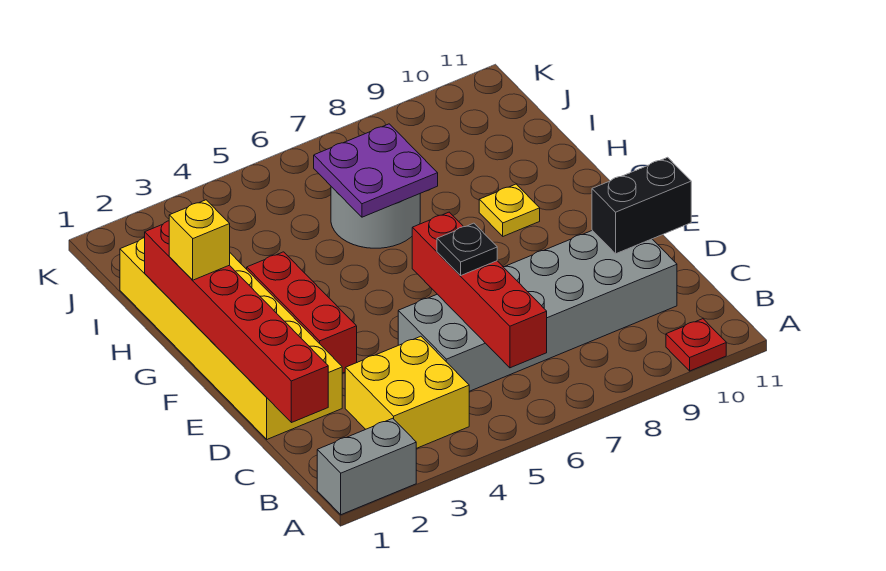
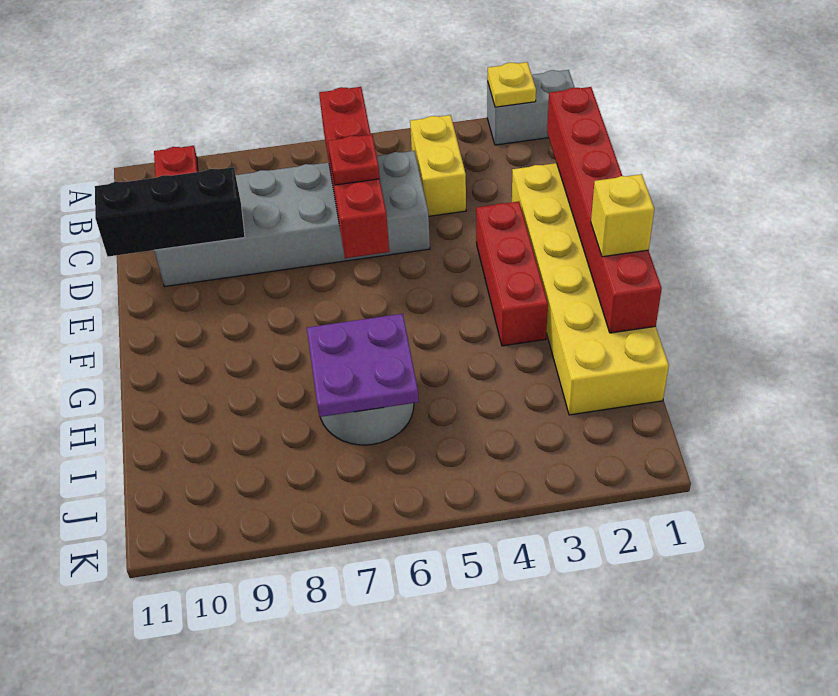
yellow brick B3:C4 level 1 -> yellow brick B4:C4 level 1
black plate D6 level 3 -> red plate D6 level 3
black brick D10:D11 level 2 -> black brick D9:D11 level 2
yellow plate G9 level 1 -> yellow plate A2 level 2

